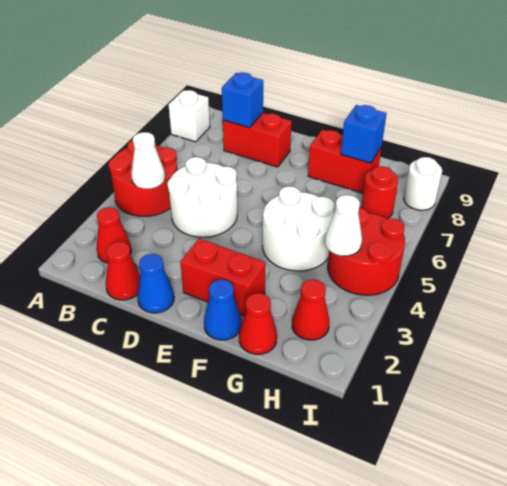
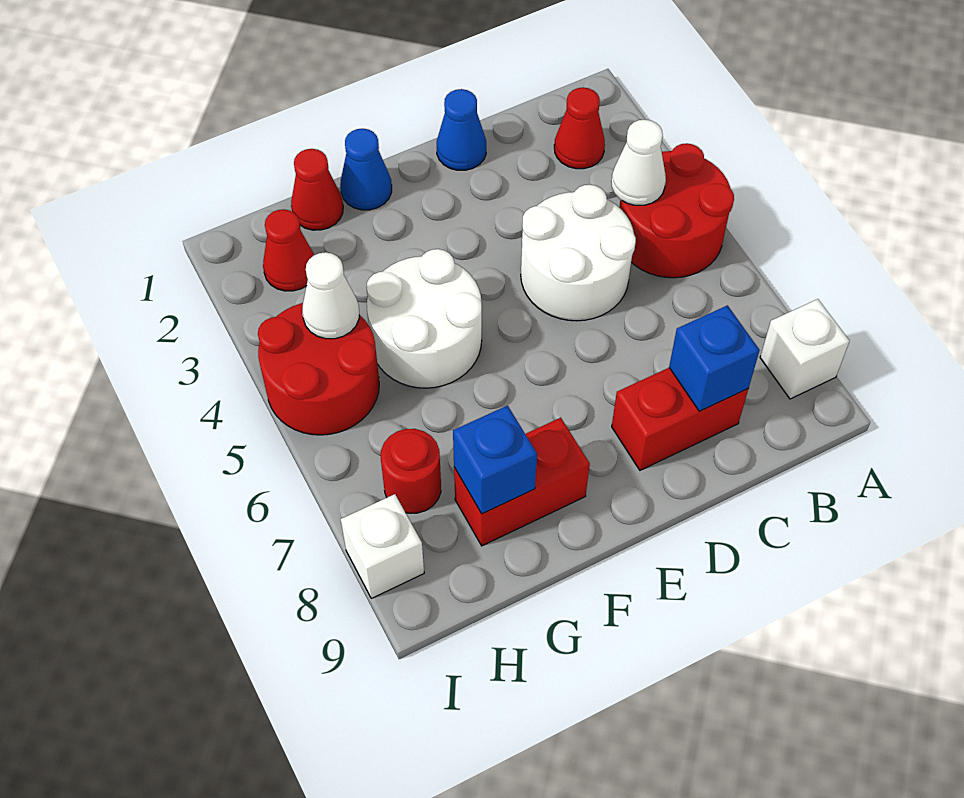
red cone C1 level 1 -> none
red brick E2:F2 level 1 -> none
white round brick I8 level 1 -> white brick I8 level 1

